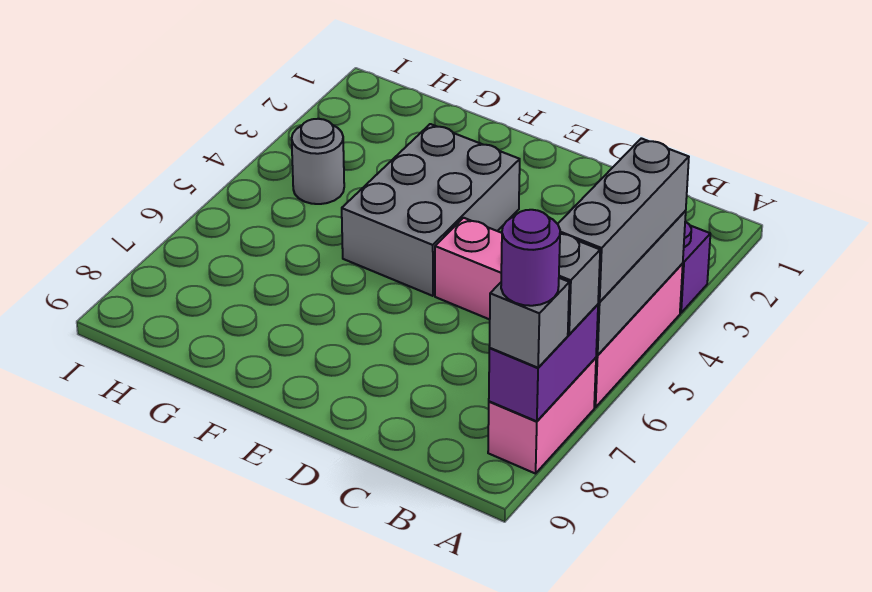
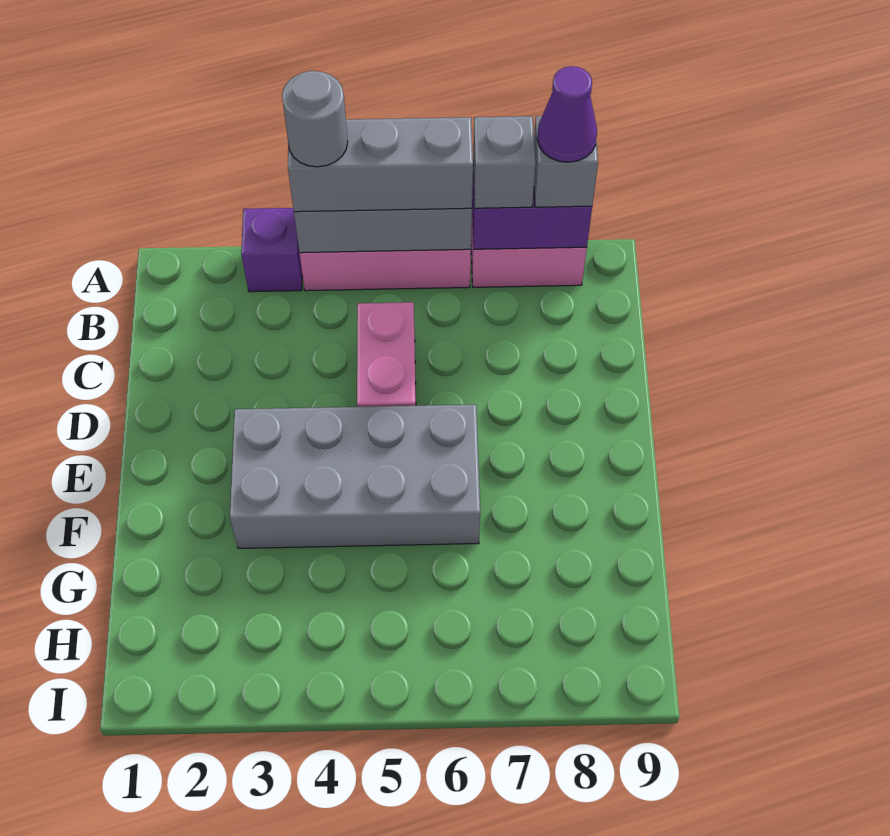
purple round brick A8 level 4 -> purple cone A8 level 4
grey brick E3:F5 level 1 -> grey brick E3:F6 level 1
grey round brick H4 level 1 -> grey round brick A4 level 4

